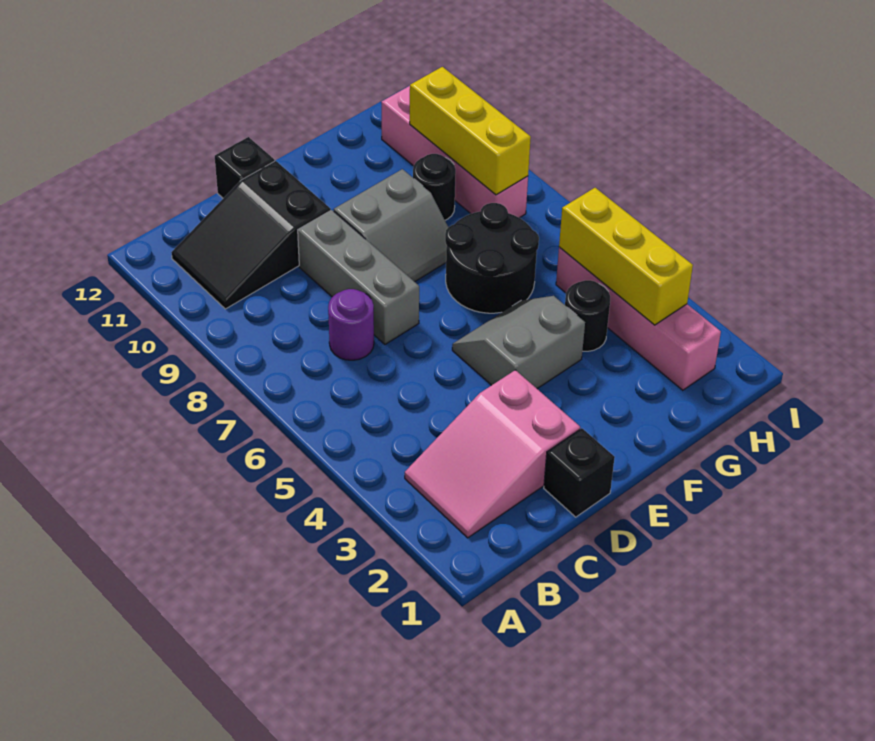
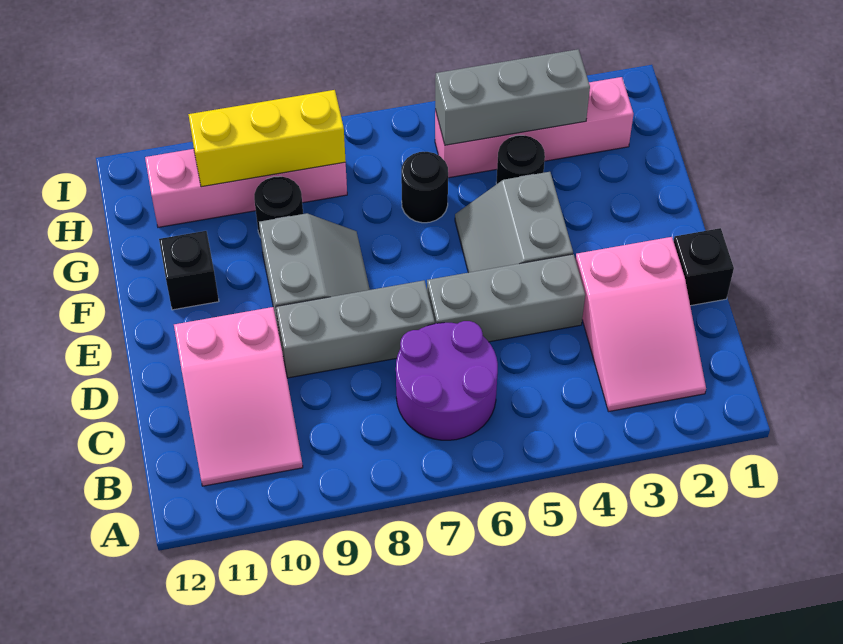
black slope B10:D11 level 1 top D -> pink slope B10:D11 level 1 top D
purple round brick C7 level 1 -> purple round brick B6:C7 level 1
none -> grey brick D4:D6 level 1
black brick D12 level 1 -> black brick F11 level 1
black round brick F6:G7 level 1 -> black round brick G6 level 1
yellow brick H3:H5 level 2 -> grey brick H3:H5 level 2

